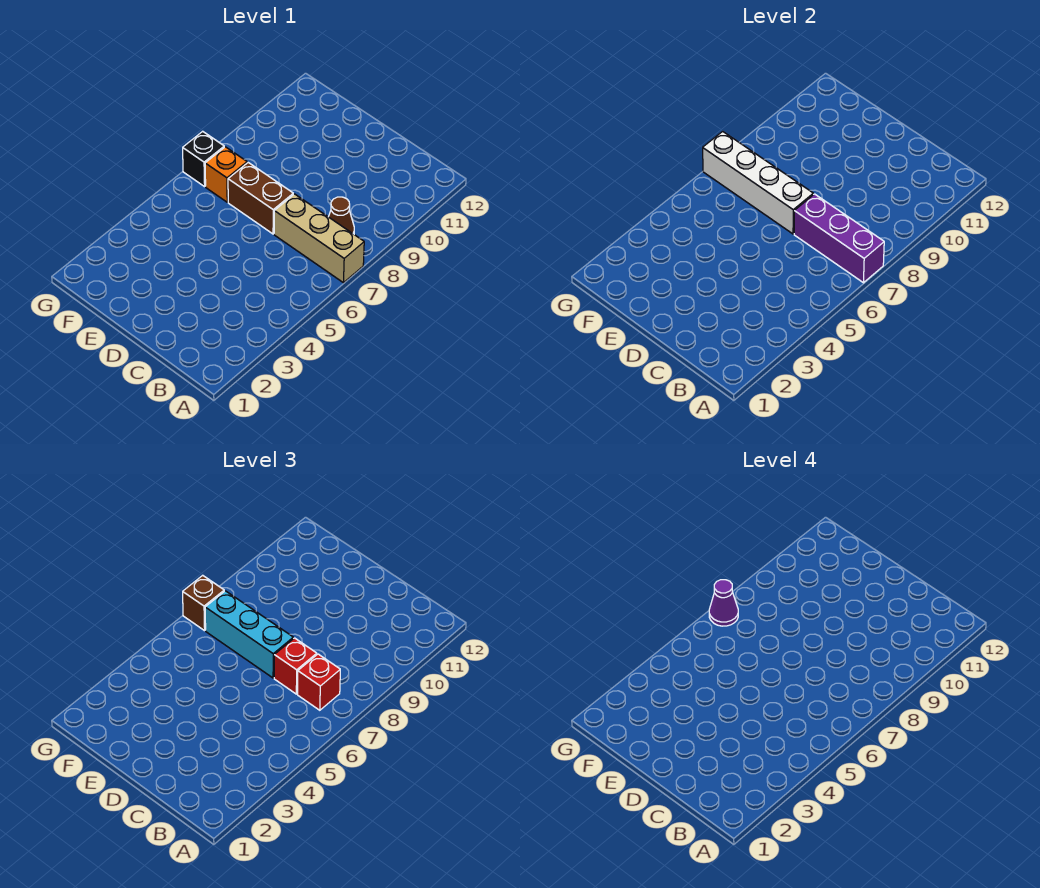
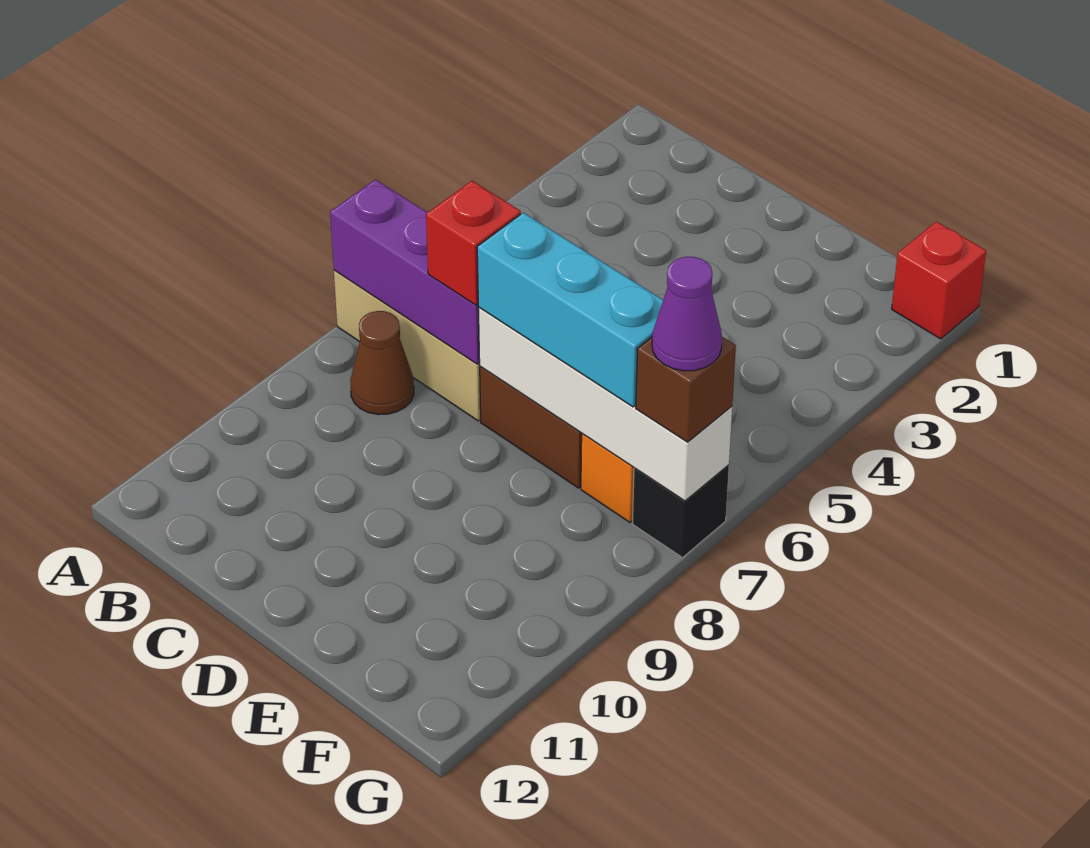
red brick B7 level 3 -> red brick G1 level 1

